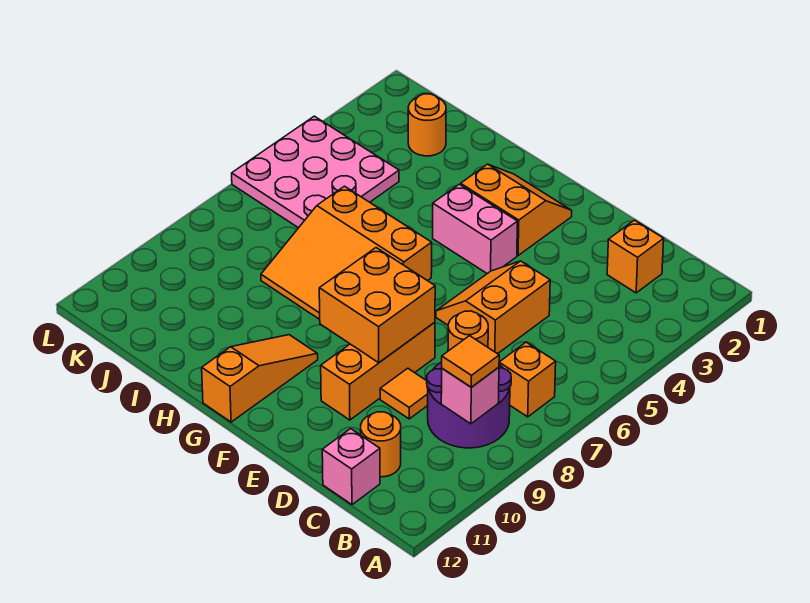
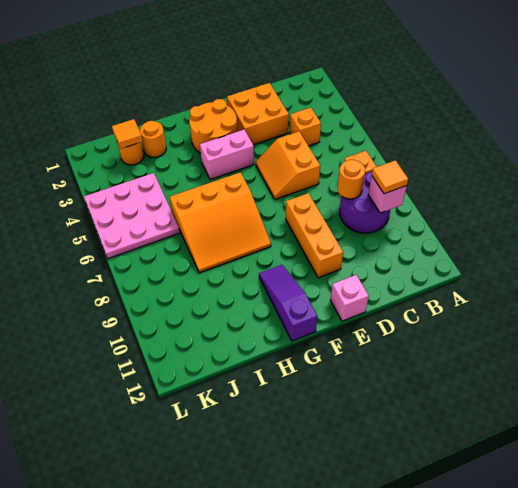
orange brick C2 level 1 -> orange brick C4 level 1
orange round brick C11 level 1 -> orange round brick I2 level 1
pink brick C12 level 1 -> pink brick E12 level 1
orange tile D9 level 1 -> orange tile J2 level 2
orange brick E8:F9 level 2 -> orange brick D2:E3 level 1
orange slope F2:G3 level 1 top 3 -> orange round brick F2:G3 level 1
orange slope G10:G12 level 1 top 12 -> purple slope G10:G12 level 1 top 12

